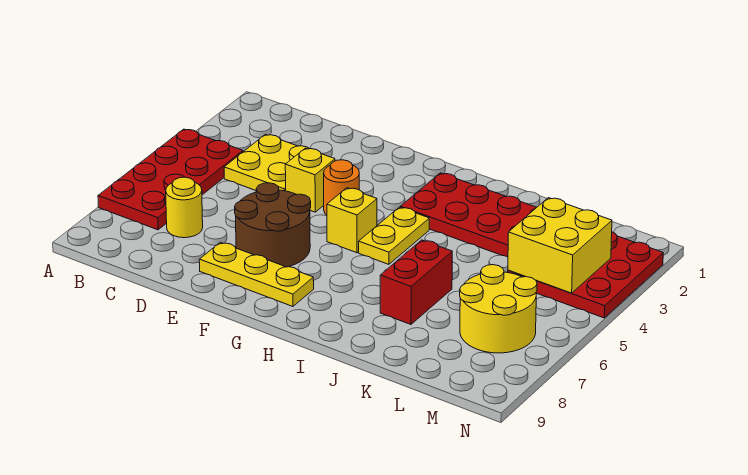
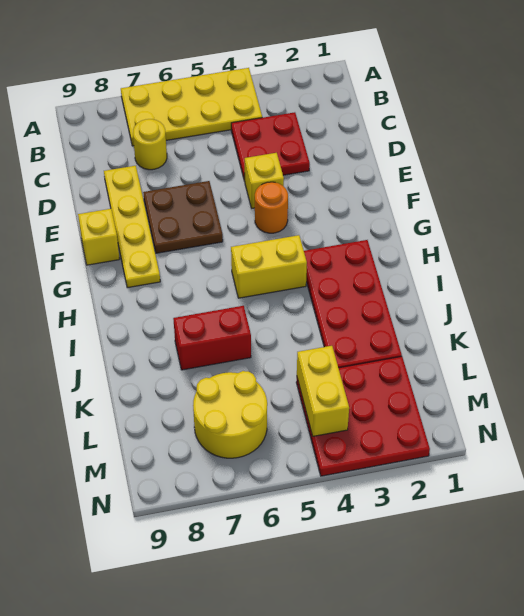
red plate A4:B7 level 1 -> yellow plate A4:B7 level 1
yellow plate C3:D4 level 1 -> red plate C3:D4 level 1
brown round brick E6:F7 level 1 -> brown plate E6:F7 level 1
yellow plate E8:G8 level 1 -> yellow plate D8:G8 level 1
yellow brick G5 level 1 -> yellow brick F9 level 1
yellow plate H4:H5 level 1 -> yellow brick H4:H5 level 1
yellow brick L3:M4 level 2 -> yellow brick L4:M4 level 2

